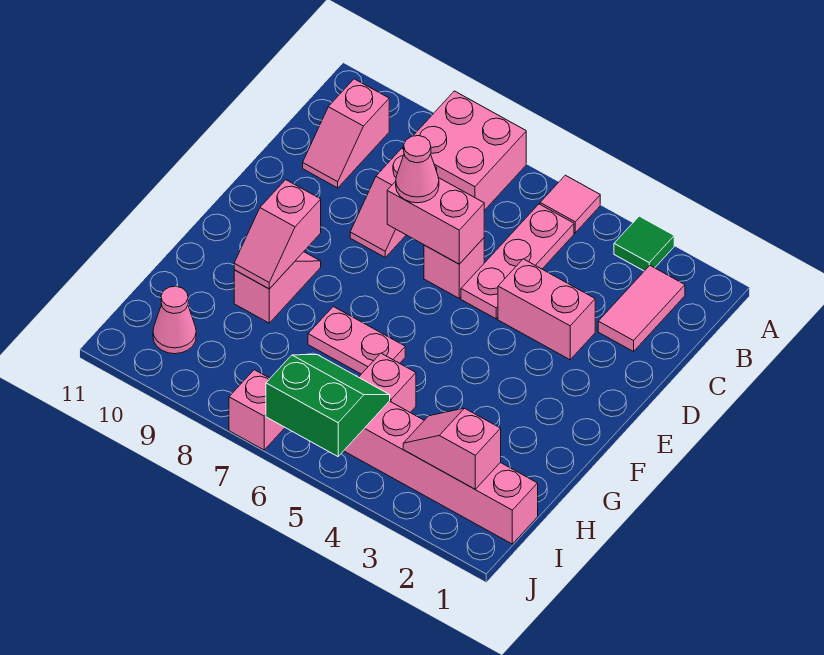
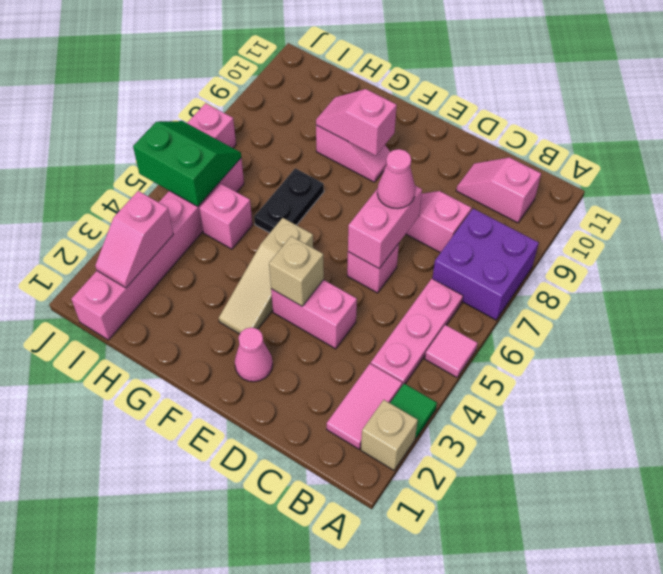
none -> tan brick A2 level 1
pink brick A7:B8 level 1 -> purple brick A7:B8 level 1
pink tile B2:C2 level 1 -> pink tile B2:B3 level 1
pink plate B5:D5 level 1 -> pink plate B4:B6 level 1
pink brick D3:D4 level 1 -> pink brick D4:E4 level 1
none -> tan brick E4 level 2
none -> tan slope F3:F5 level 1 top 5
pink plate G6:G7 level 1 -> black plate G6:G7 level 1
pink slope I2:I3 level 2 top 2 -> pink slope I2:I3 level 2 top 3
green slope I5:J6 level 2 top J -> green slope I5:J6 level 2 top 5
pink cone I10 level 1 -> pink cone E2 level 1

